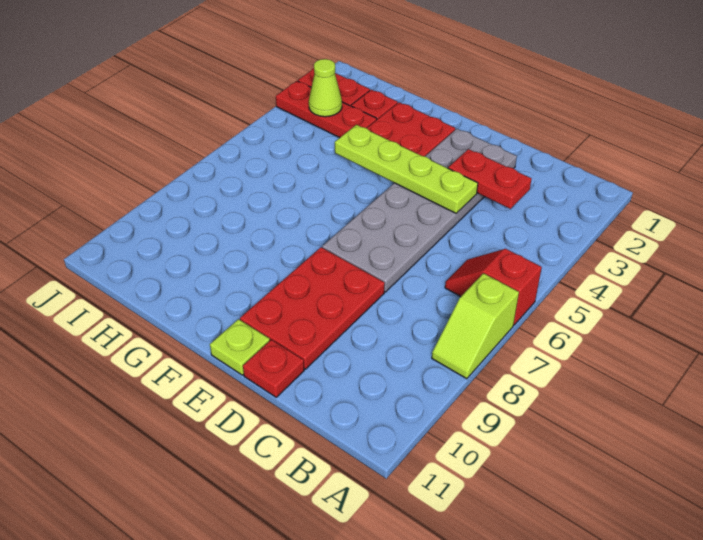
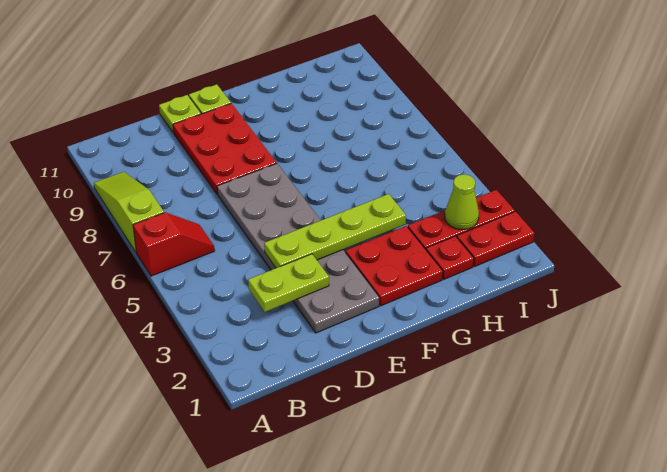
lime slope A7:A8 level 1 top 7 -> lime slope A7:A9 level 1 top 7
red plate C3:D3 level 2 -> lime plate C3:D3 level 2
red plate D11 level 1 -> lime plate D11 level 1

